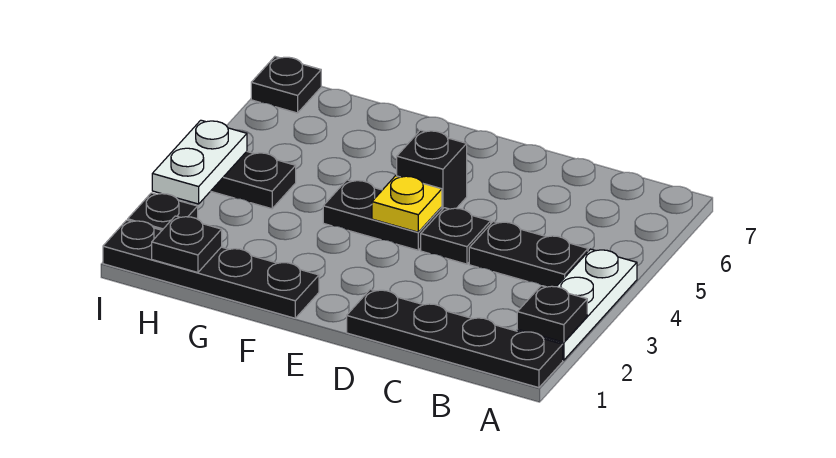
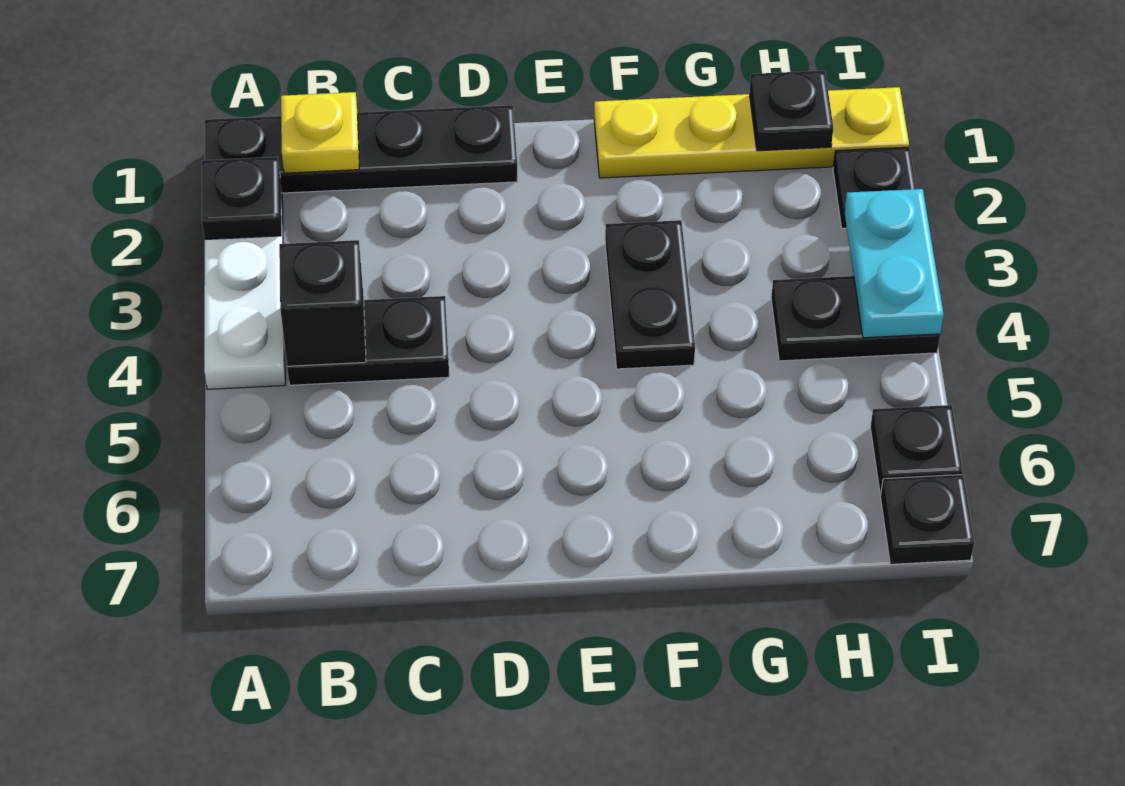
black plate D4 level 1 -> black plate I6 level 1
black plate E4:F4 level 1 -> black plate F3:F4 level 1
yellow plate E4 level 2 -> yellow plate B1 level 2
black brick E5 level 1 -> black brick B4 level 2
black plate F1:I1 level 1 -> yellow plate F1:I1 level 1
white plate I3:I4 level 2 -> cyan plate I3:I4 level 2

